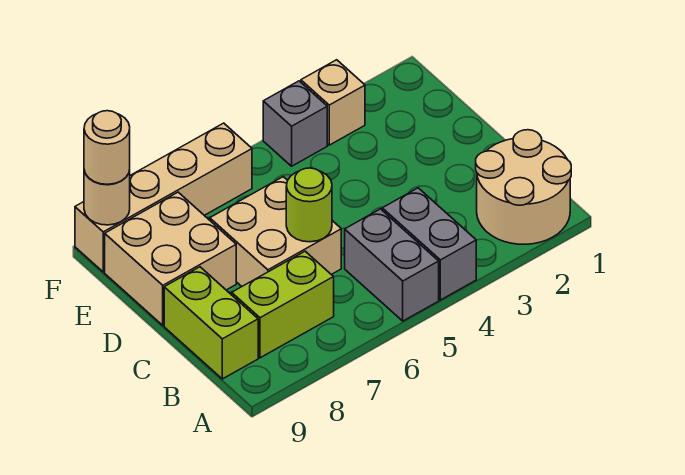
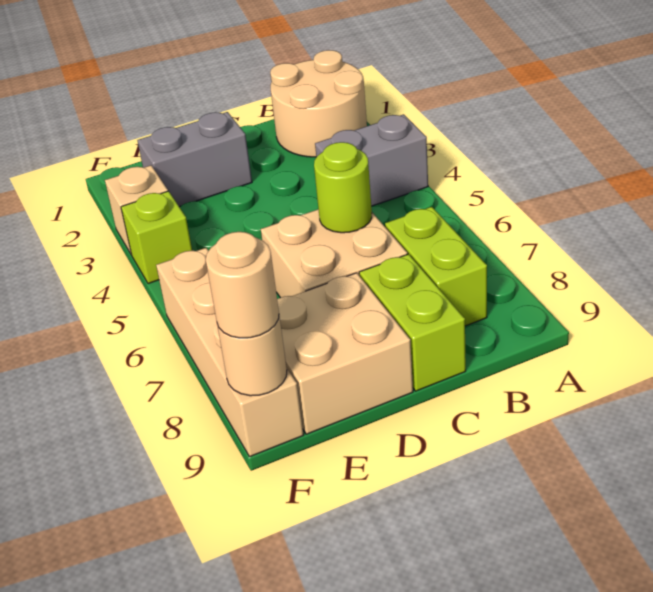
grey brick A5:B5 level 1 -> grey brick D2:E2 level 1
lime brick B9:C9 level 1 -> lime brick C8:C9 level 1
grey brick F4 level 1 -> lime brick F4 level 1

